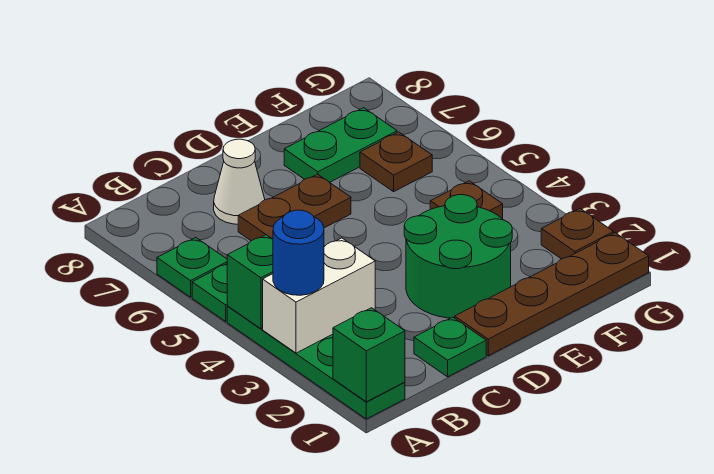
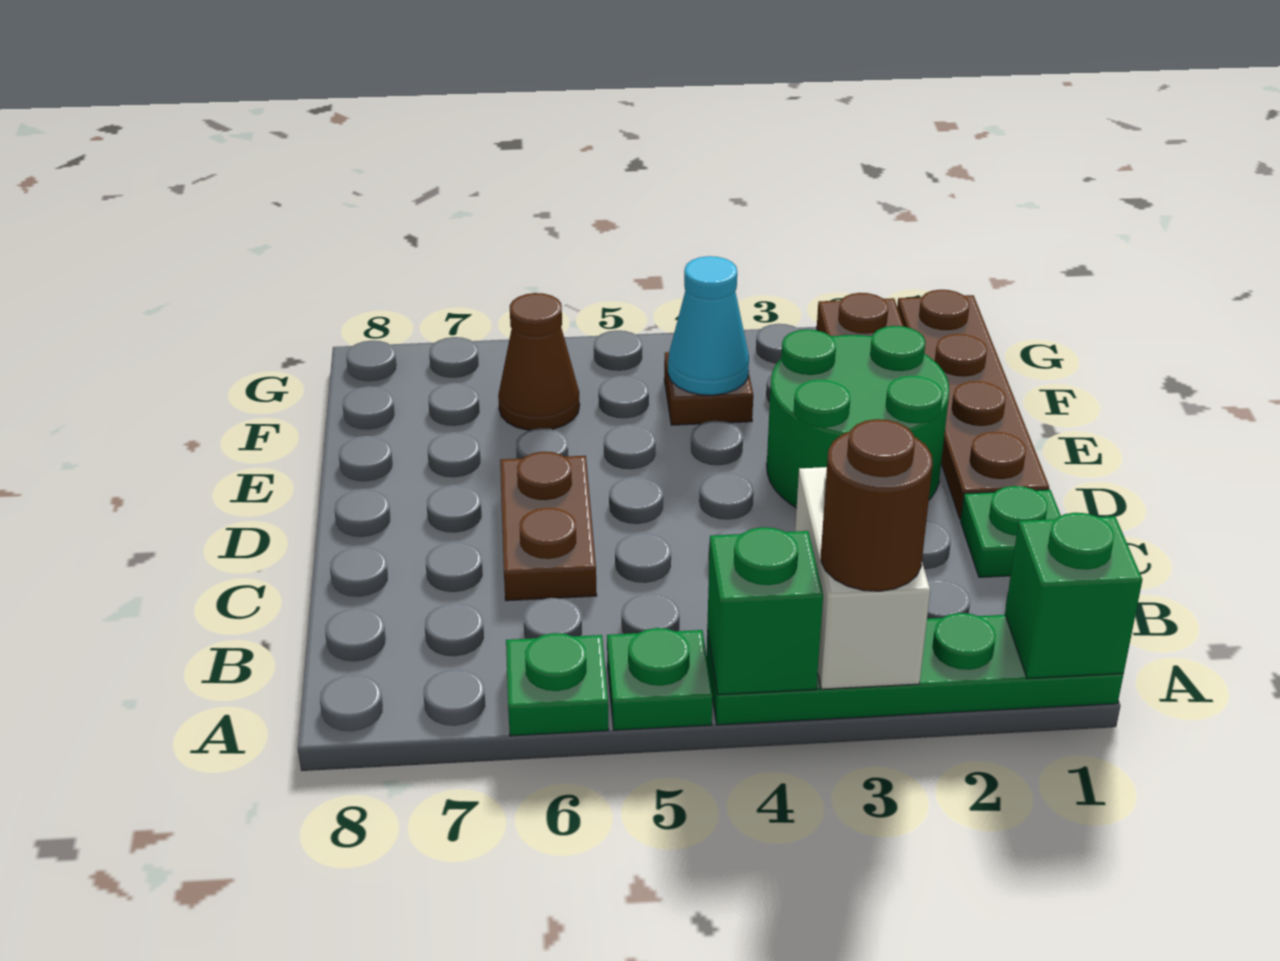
blue round brick A3 level 3 -> brown round brick A3 level 3
white cone C7 level 1 -> none
green plate E7:F7 level 1 -> none
none -> cyan cone F4 level 2
brown plate F6 level 1 -> brown cone F6 level 1

